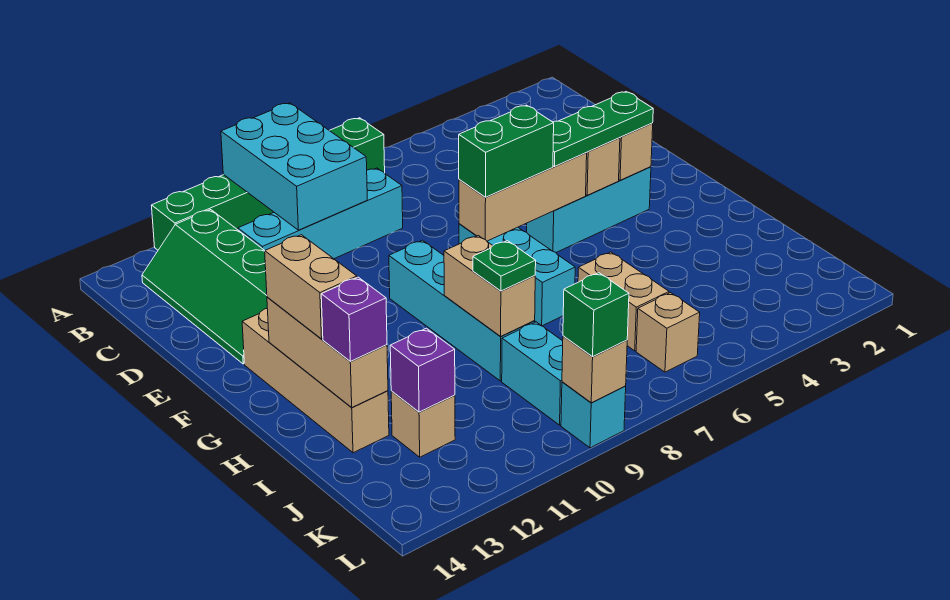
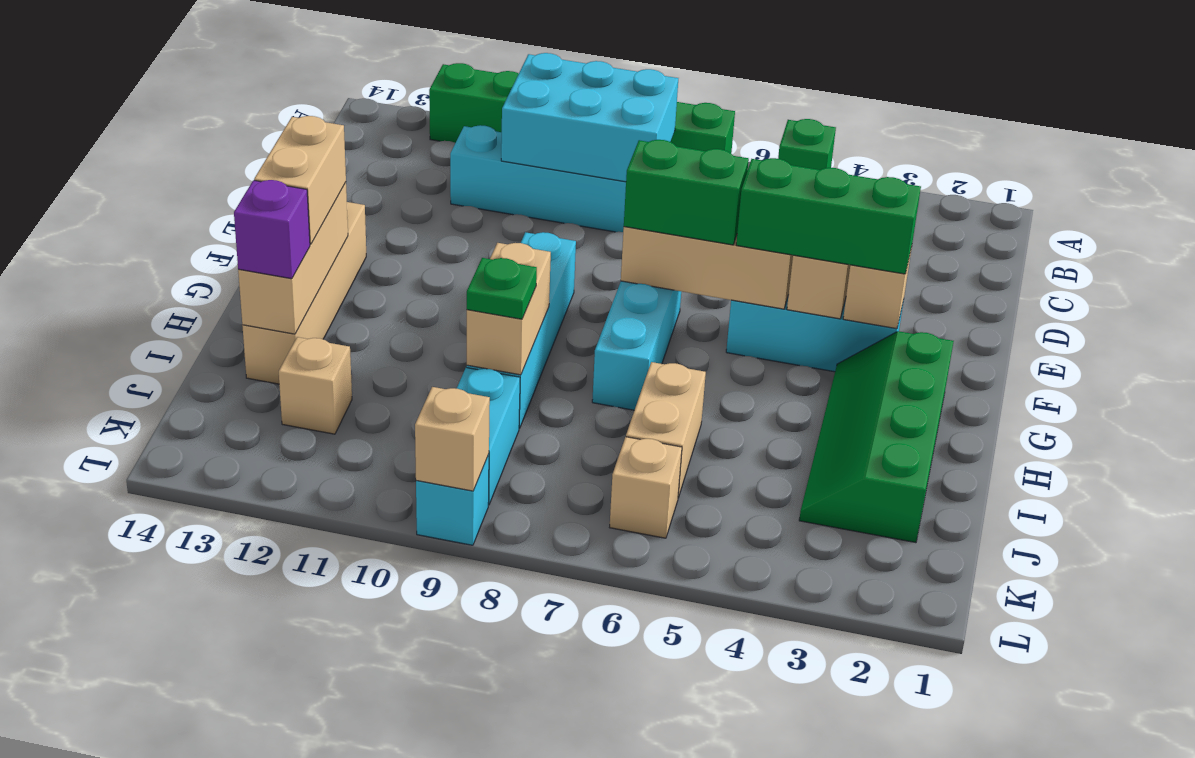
cyan brick A9:C10 level 2 -> cyan brick B8:C10 level 2
green slope B12:E13 level 1 top 12 -> green slope G2:J3 level 1 top 2
green plate F3:F5 level 3 -> green brick F3:F5 level 3
purple brick J12 level 2 -> none
green brick L9 level 3 -> green brick A5 level 1

